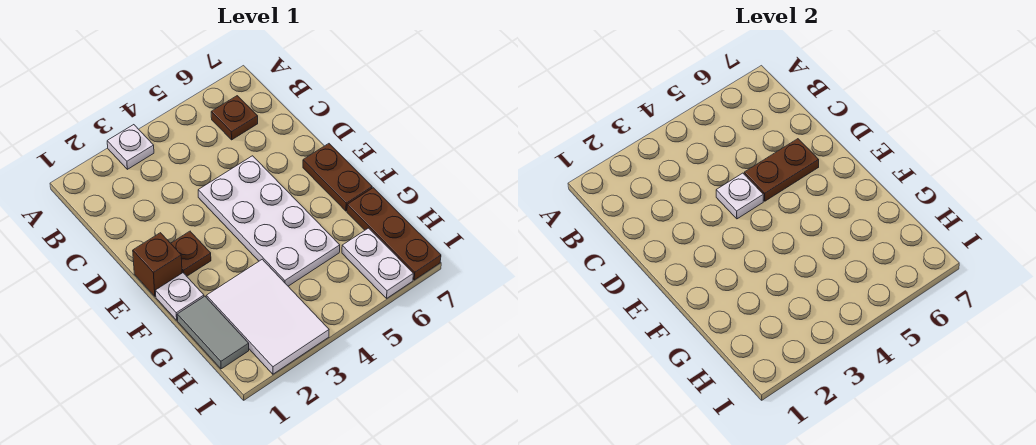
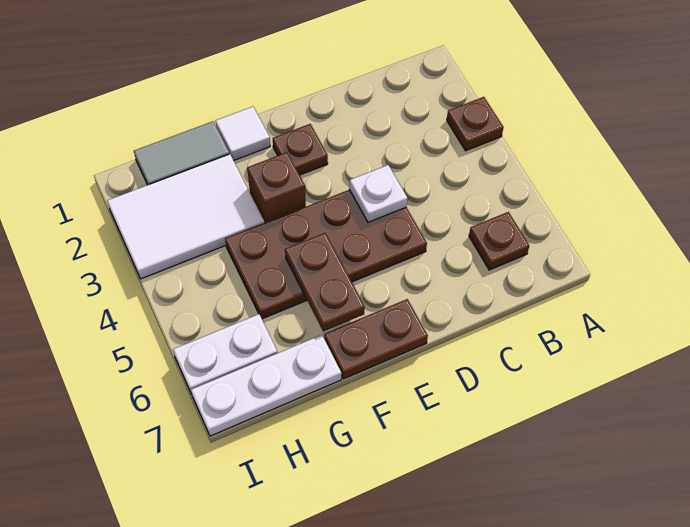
white plate A3 level 1 -> brown plate A3 level 1
white plate D4:G5 level 1 -> brown plate D4:G5 level 1
brown plate D5:D6 level 2 -> brown plate F5:F6 level 2
brown brick E1 level 1 -> brown brick F3 level 1
white plate F1 level 1 -> white tile F1 level 1
brown plate G7:I7 level 1 -> white plate G7:I7 level 1

